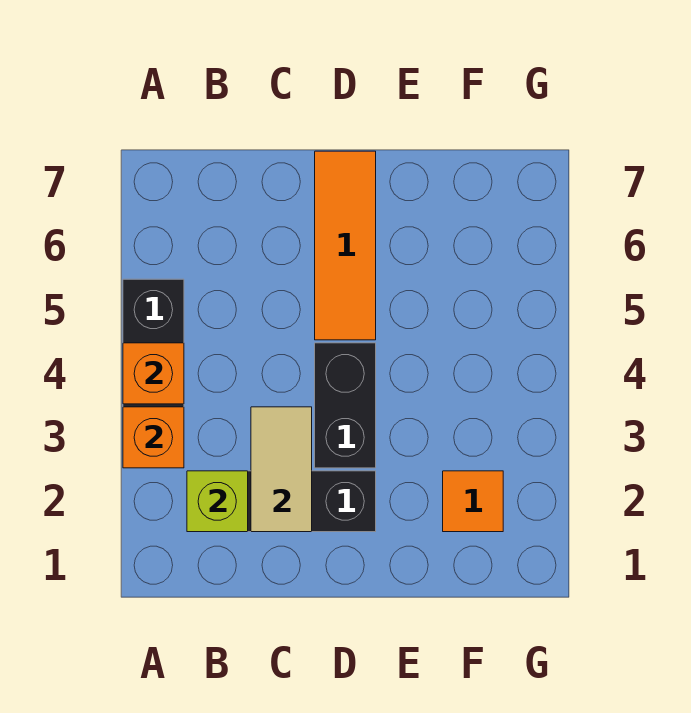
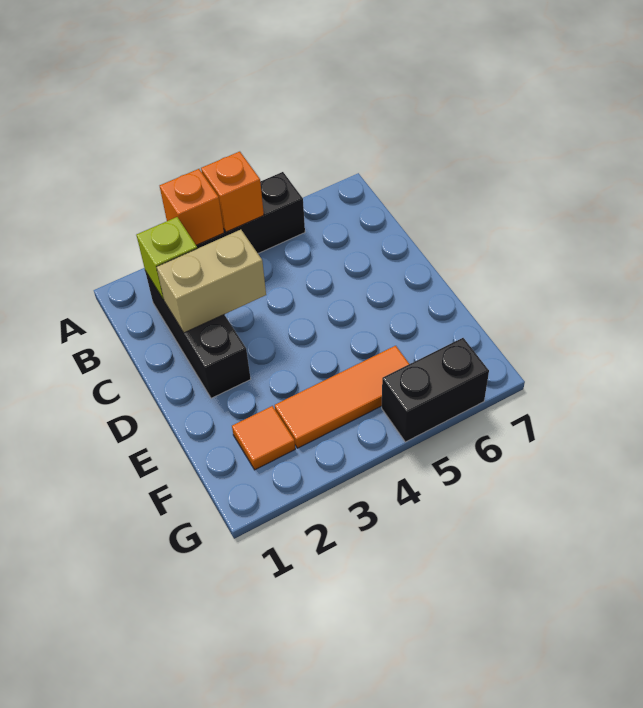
tan tile C2:C3 level 2 -> tan brick C2:C3 level 2
black brick D3:D4 level 1 -> black brick G5:G6 level 1
orange tile D5:D7 level 1 -> orange tile F3:F5 level 1

